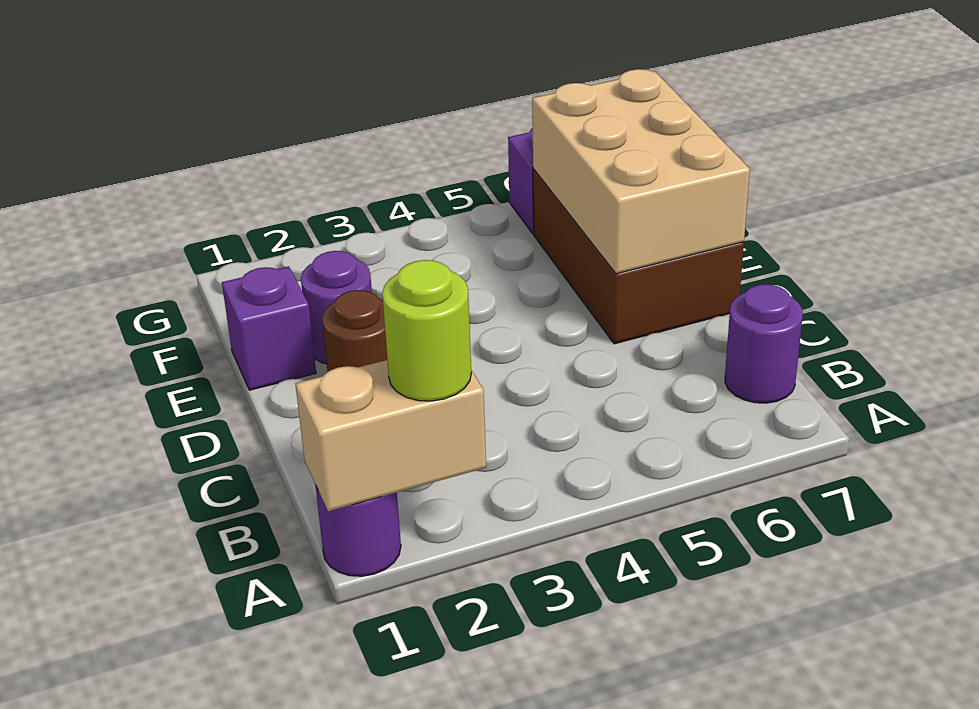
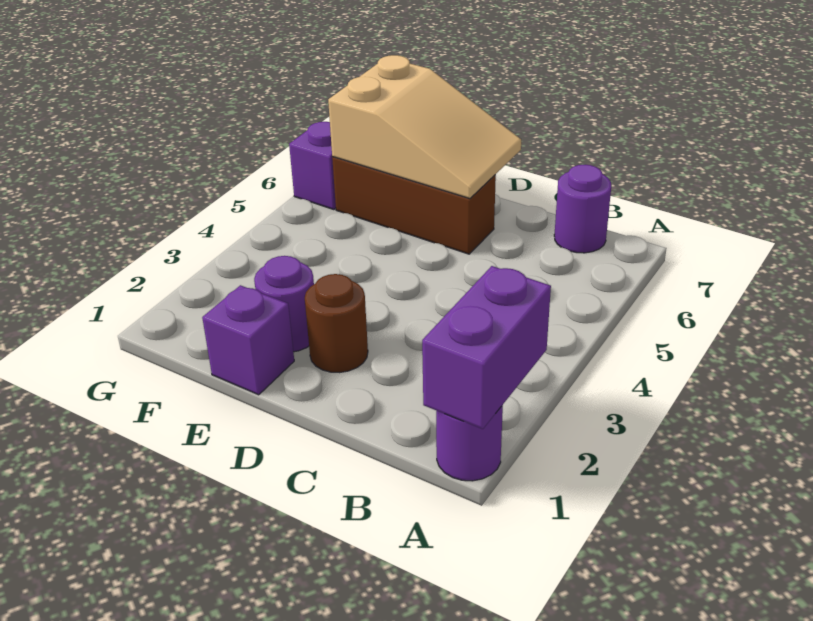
tan brick A1:A2 level 2 -> purple brick A1:A2 level 2
lime round brick A2 level 3 -> none
brown brick D6:F7 level 1 -> brown brick D6:F6 level 1
tan brick D6:F7 level 2 -> tan slope D6:F7 level 2 top F

